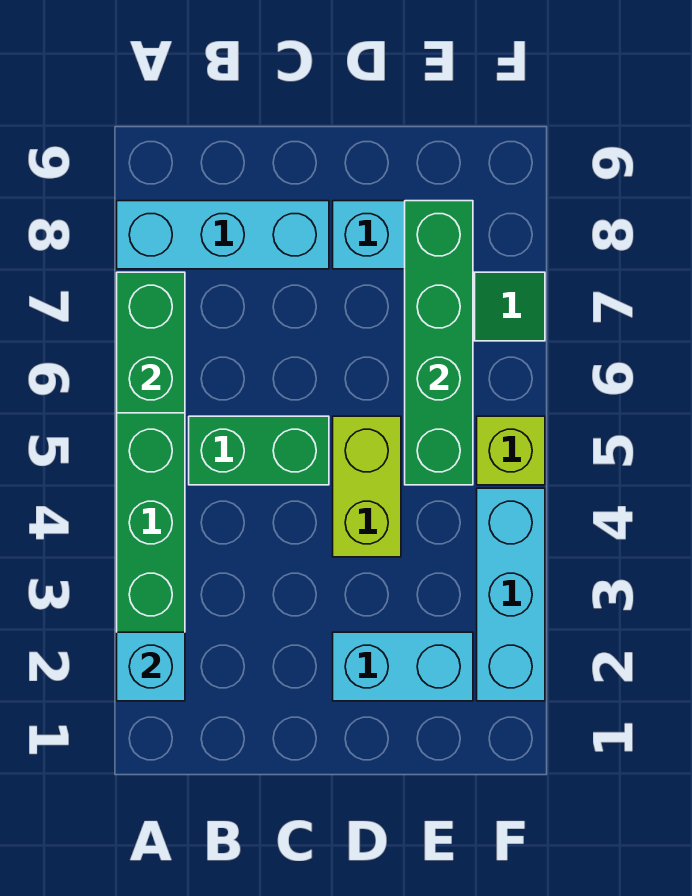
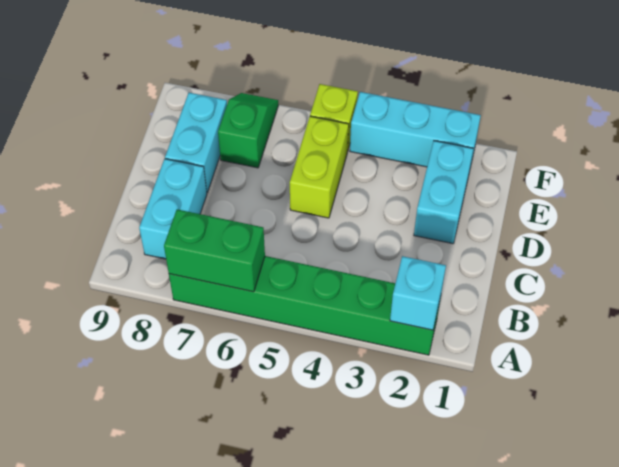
cyan brick A8:C8 level 1 -> cyan brick B8:C8 level 1
green brick B5:C5 level 1 -> none
lime brick D4:D5 level 1 -> lime brick D5:E5 level 1
green brick E5:E8 level 2 -> none

